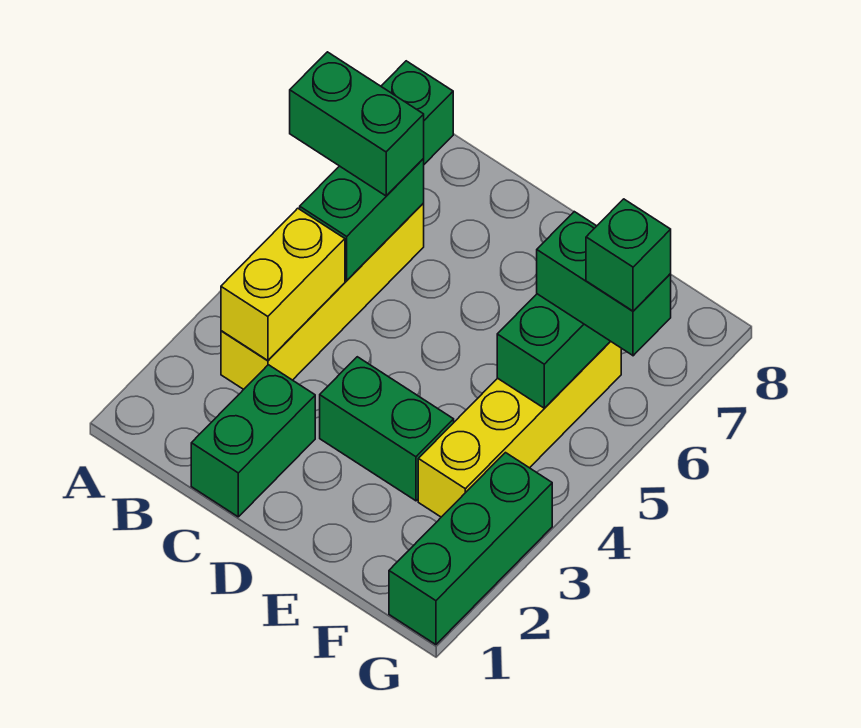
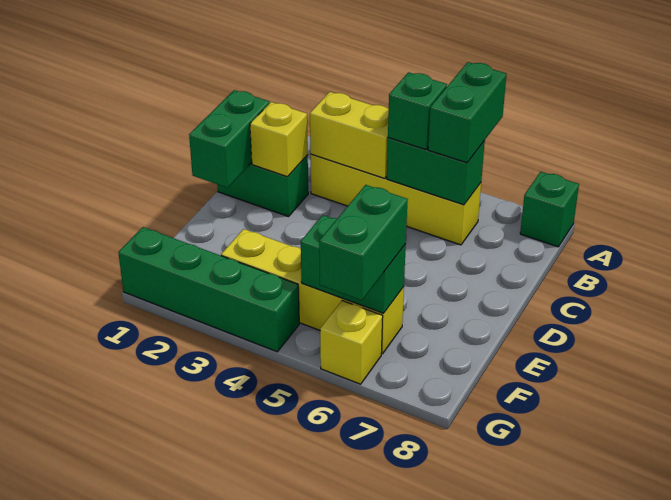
none -> yellow brick C2 level 2
green brick D3:E3 level 1 -> green brick C1:D1 level 2
green brick G1:G3 level 1 -> green brick G1:G4 level 1
none -> yellow brick G6 level 1
green brick G6 level 4 -> green brick B5 level 3

